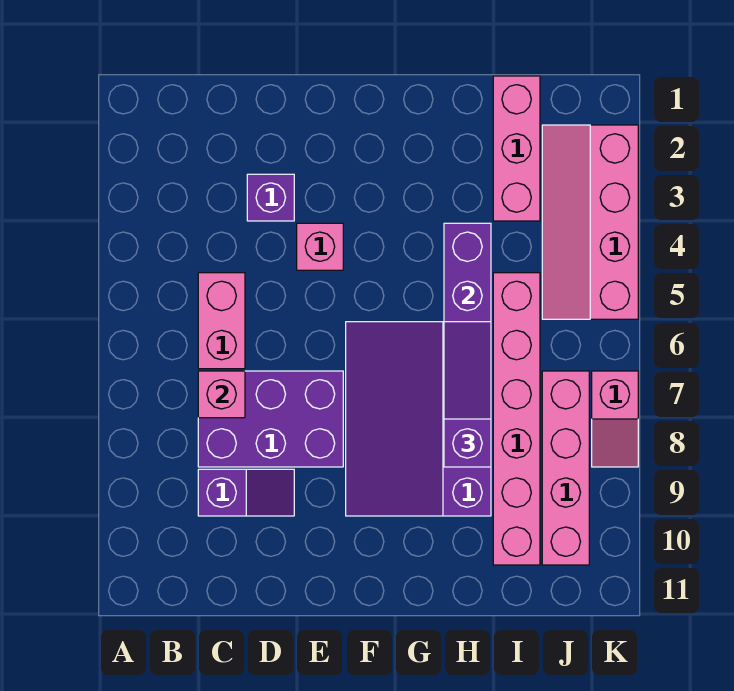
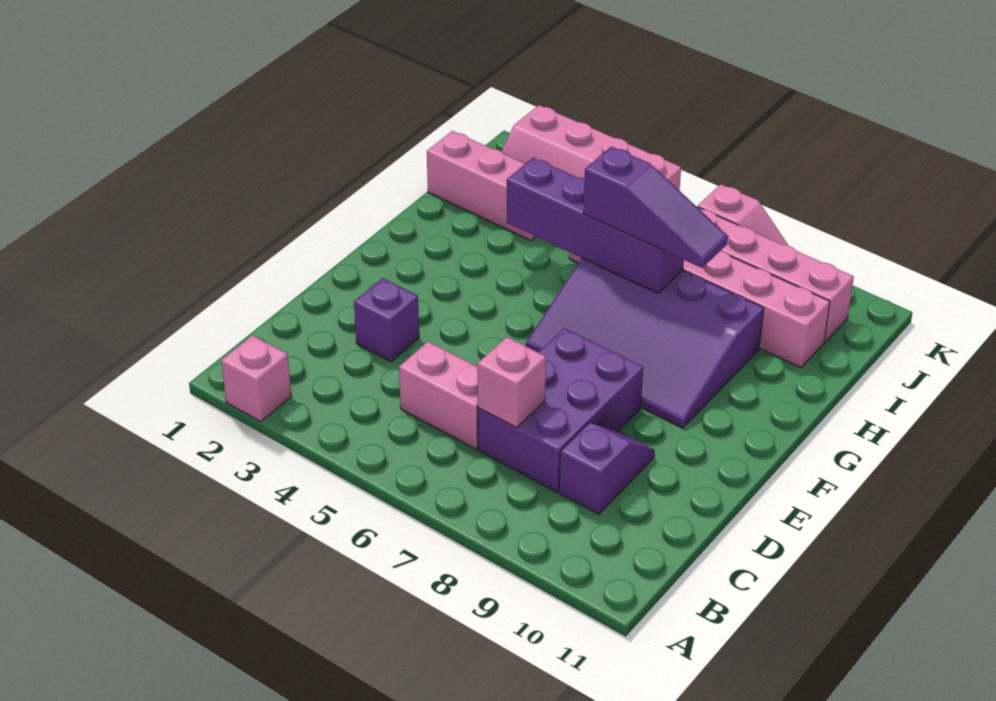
pink brick E4 level 1 -> pink brick A2 level 1
purple slope H6:H8 level 3 top 8 -> purple slope H6:H8 level 3 top 6

